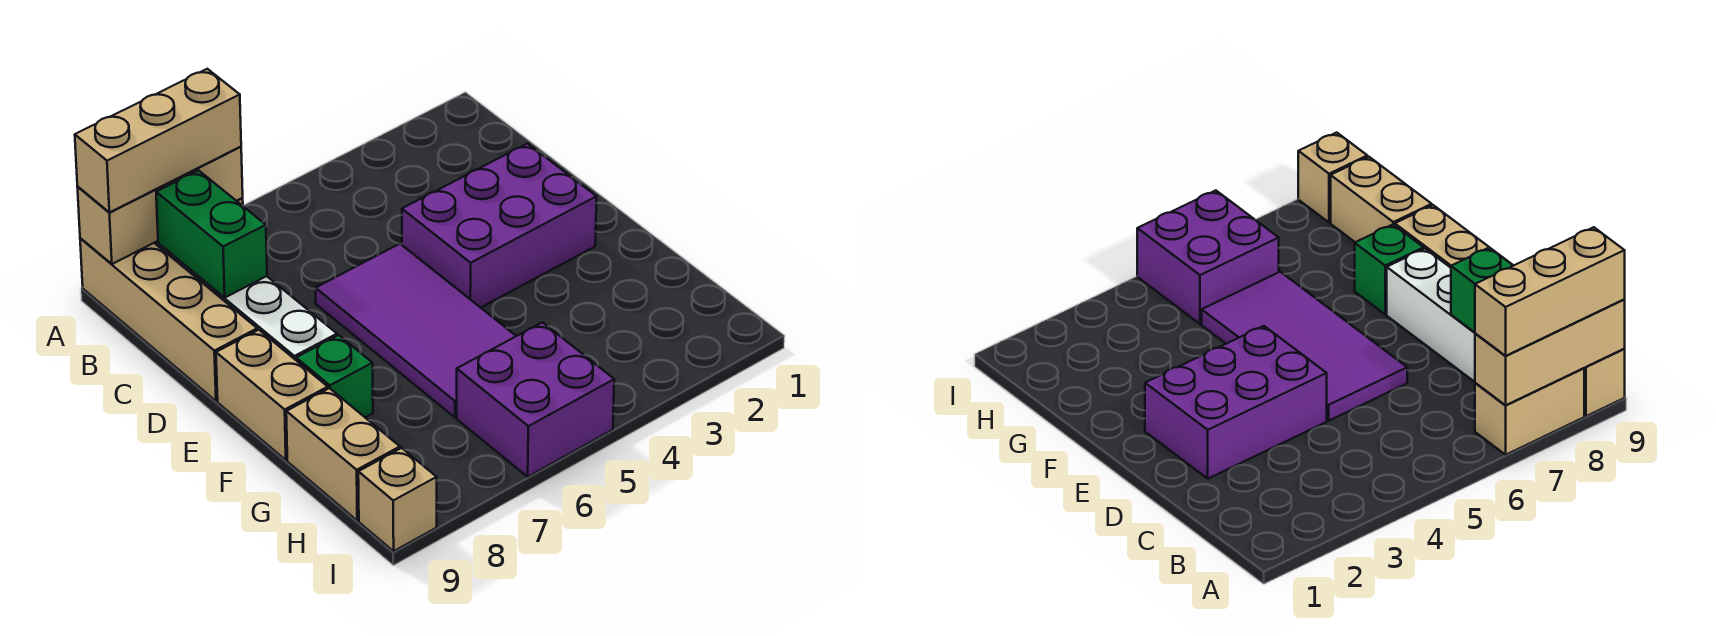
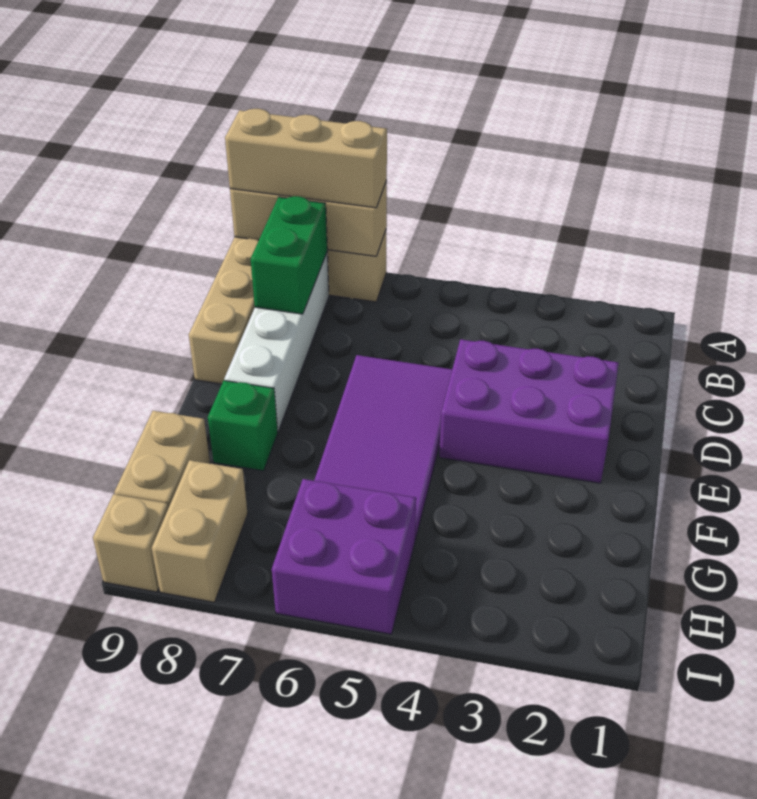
tan brick E9:F9 level 1 -> tan brick H8:I8 level 1

